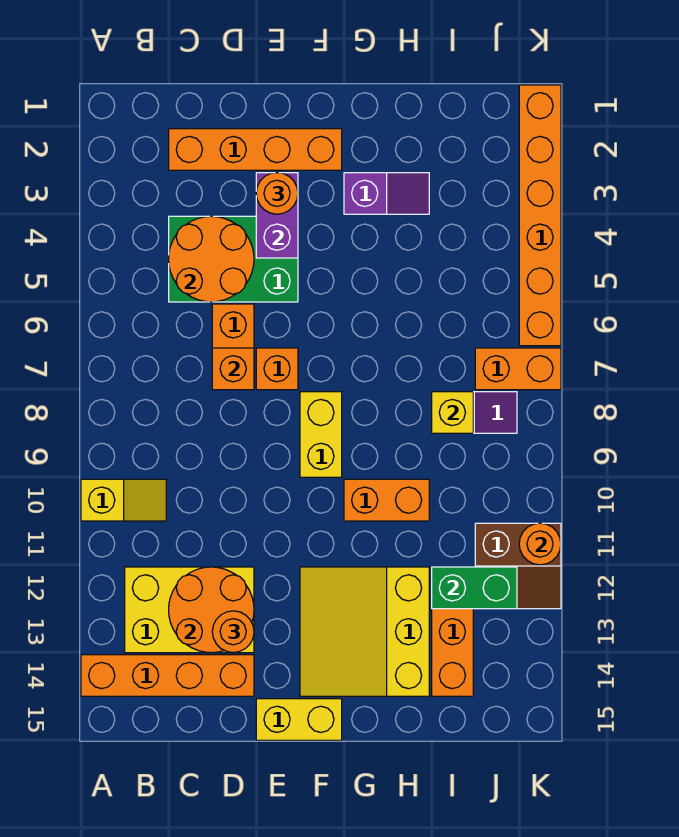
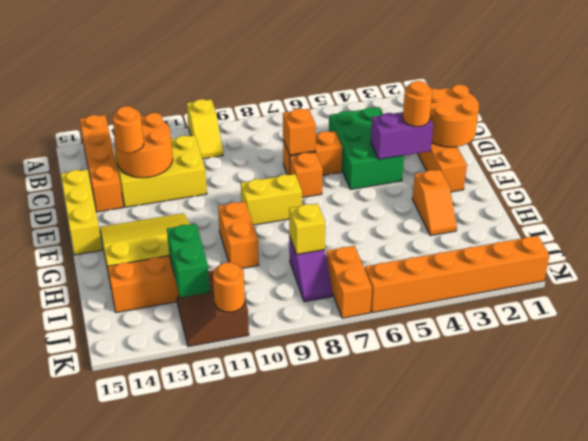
yellow brick B12:D13 level 1 -> yellow brick C11:D13 level 1
orange round brick C4:D5 level 2 -> orange round brick D1:E2 level 2
yellow brick E15:F15 level 1 -> yellow brick D15:F15 level 1
purple slope G3:H3 level 1 top G -> orange slope G3:H3 level 1 top G

